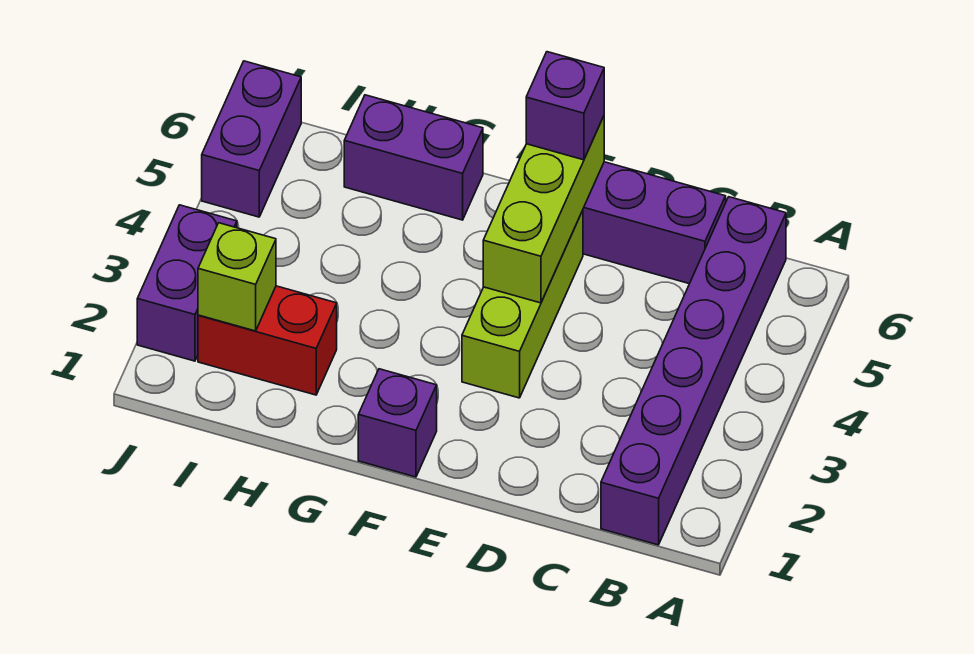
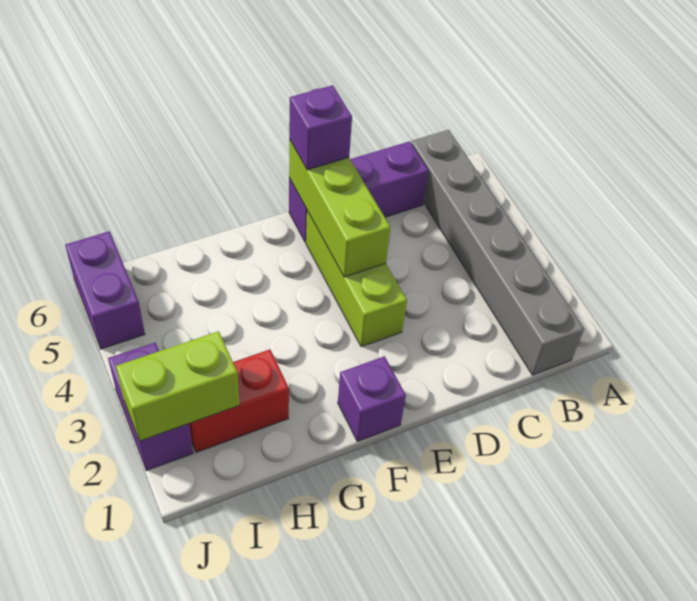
purple brick B1:B6 level 1 -> grey brick B1:B6 level 1
purple brick G6:H6 level 1 -> none
lime brick I2 level 2 -> lime brick I2:J2 level 2

